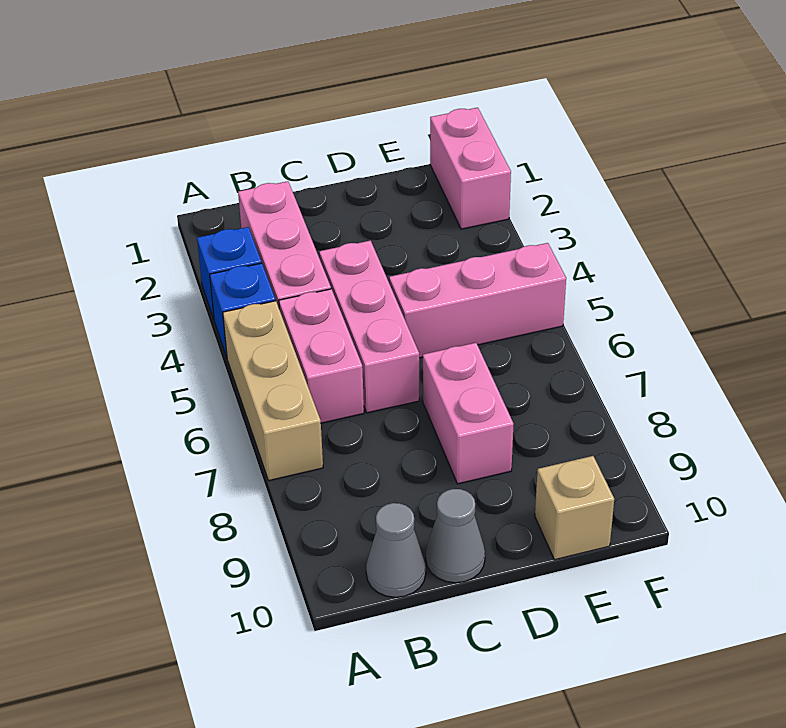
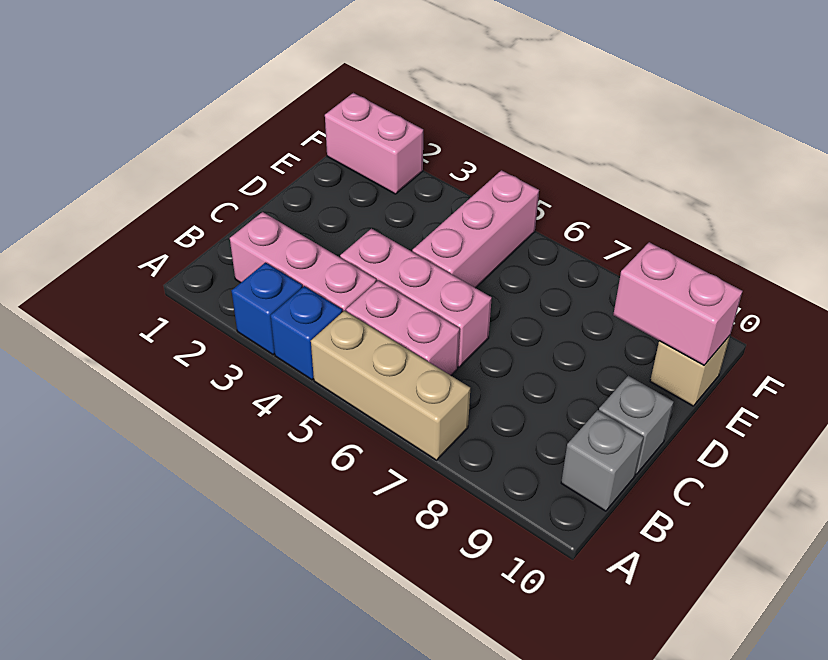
grey cone B10 level 1 -> grey brick B10 level 1
grey cone C10 level 1 -> grey brick C10 level 1
pink brick D7:D8 level 1 -> pink brick E9:E10 level 2

